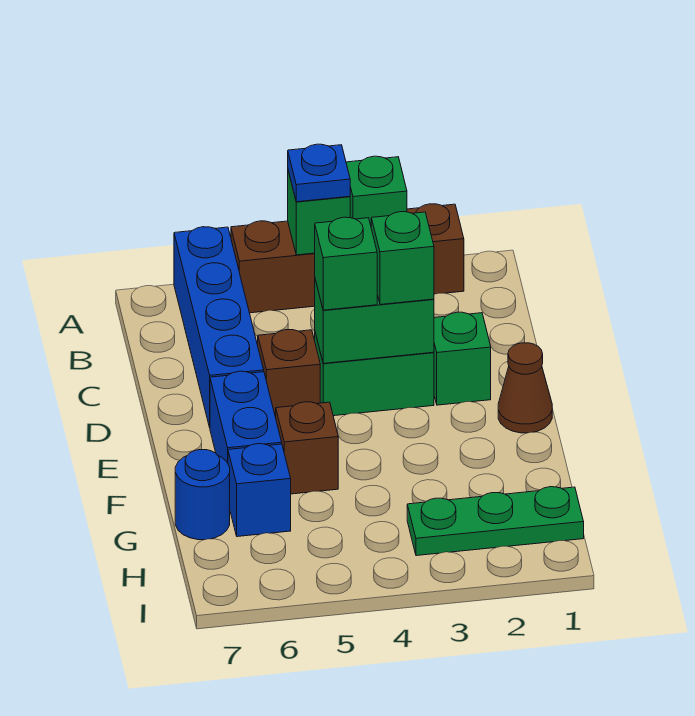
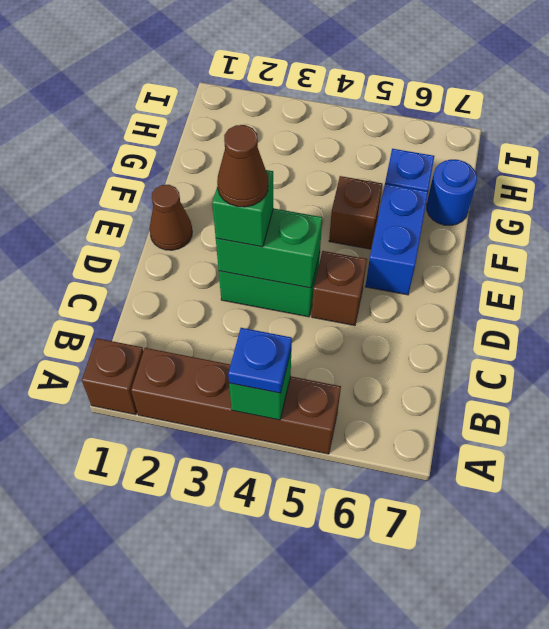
none -> brown brick A1 level 1
green brick A3 level 2 -> none
blue brick A6:D6 level 1 -> none
green brick D2 level 1 -> none
none -> brown cone D3 level 4
green brick D4 level 3 -> none
green plate H1:H3 level 1 -> none

